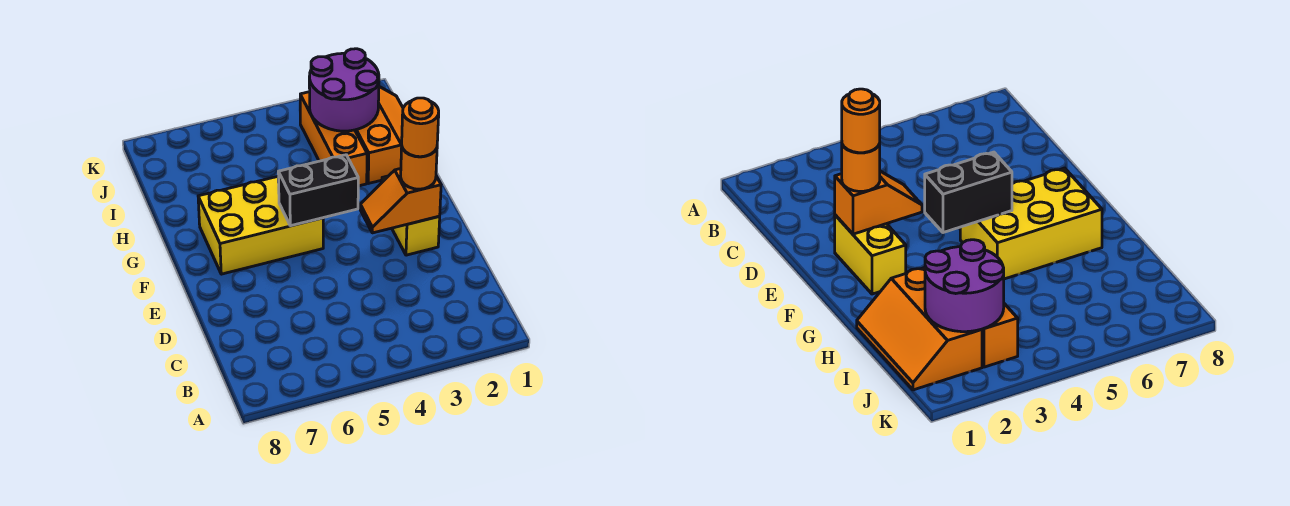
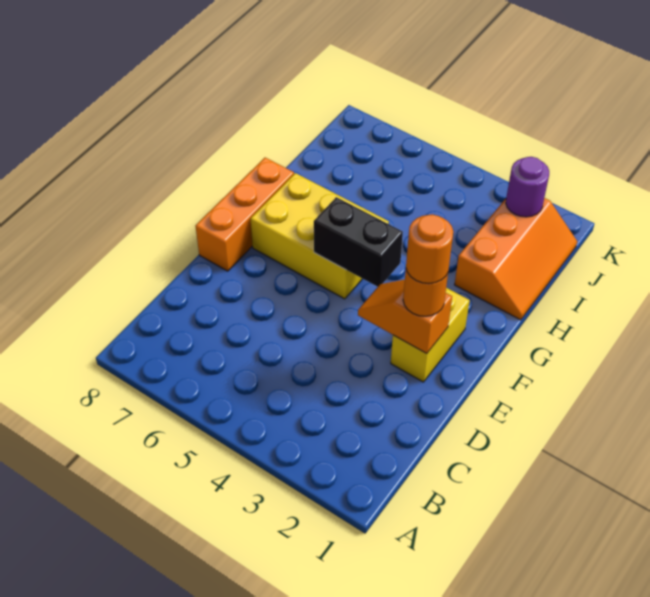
orange brick H3:J3 level 1 -> orange brick E8:G8 level 1
purple round brick I2:J3 level 2 -> purple round brick J2 level 2

